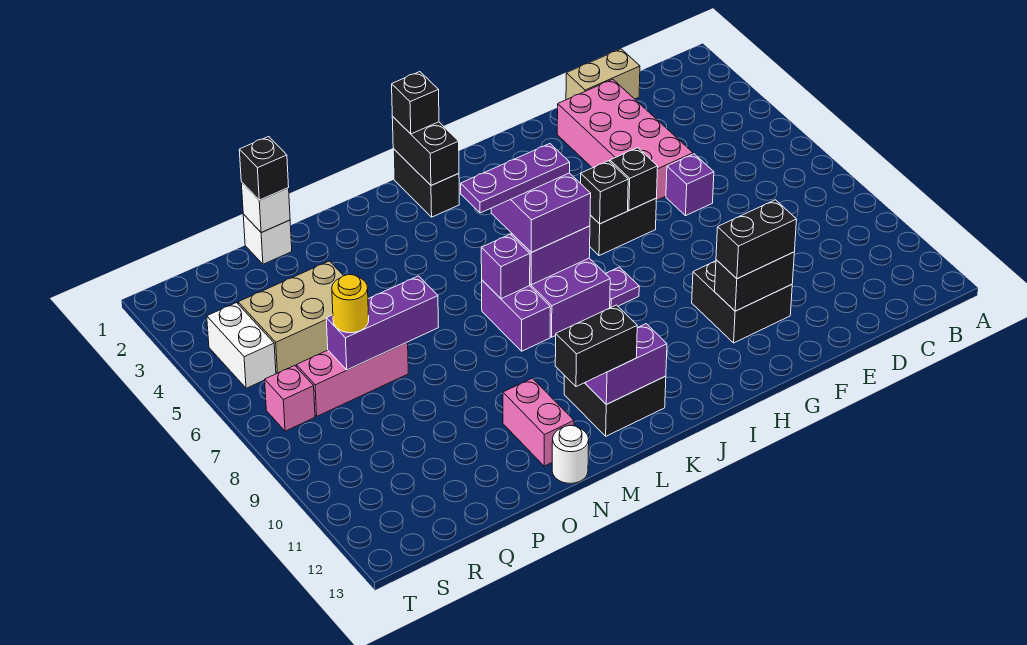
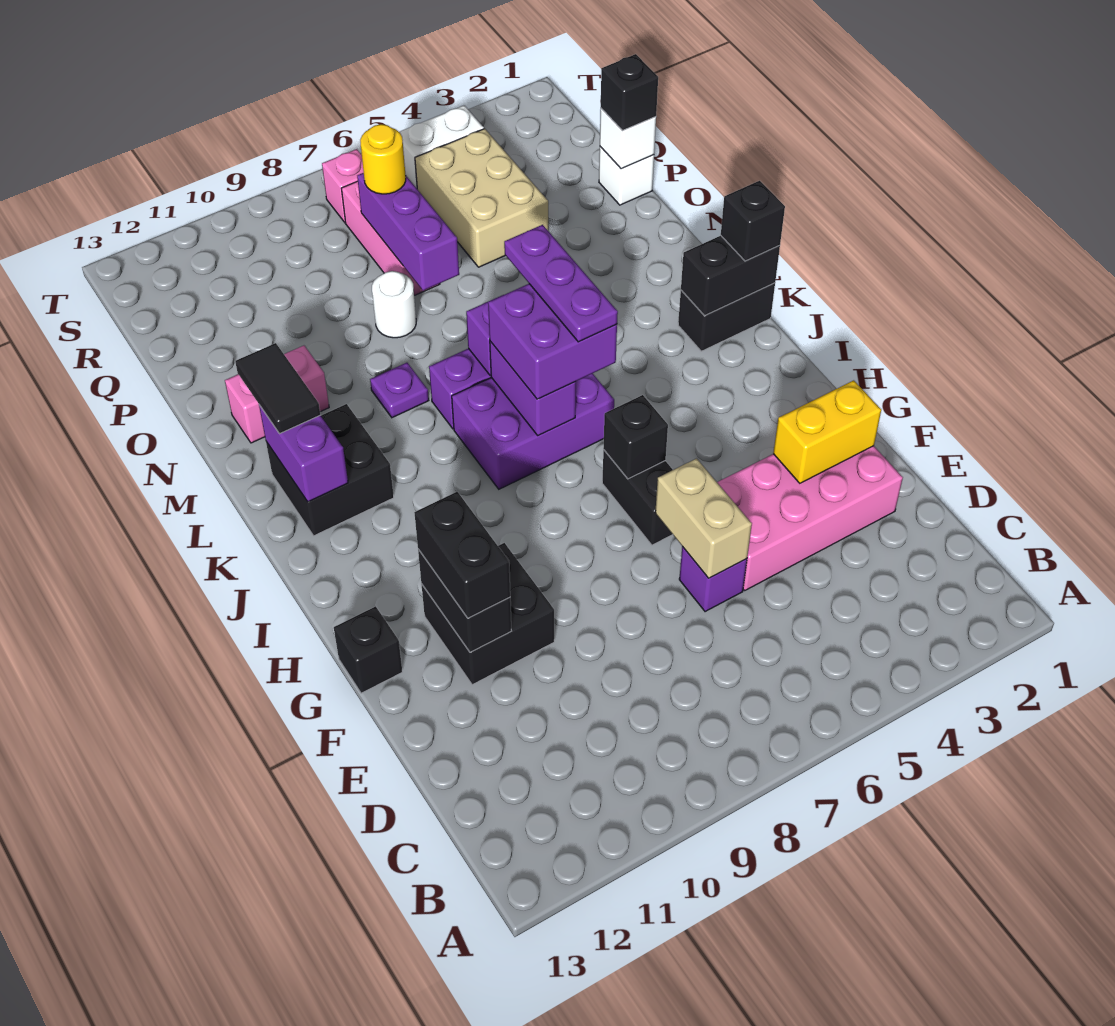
tan brick D1:E1 level 1 -> tan brick E6:F6 level 2
none -> yellow brick F2:F3 level 2
black brick G6 level 2 -> black brick G13 level 1
purple plate I8 level 1 -> purple plate M9 level 1
black brick L12:M12 level 3 -> black tile L12:M12 level 3
white round brick N13 level 1 -> white round brick O8 level 1

